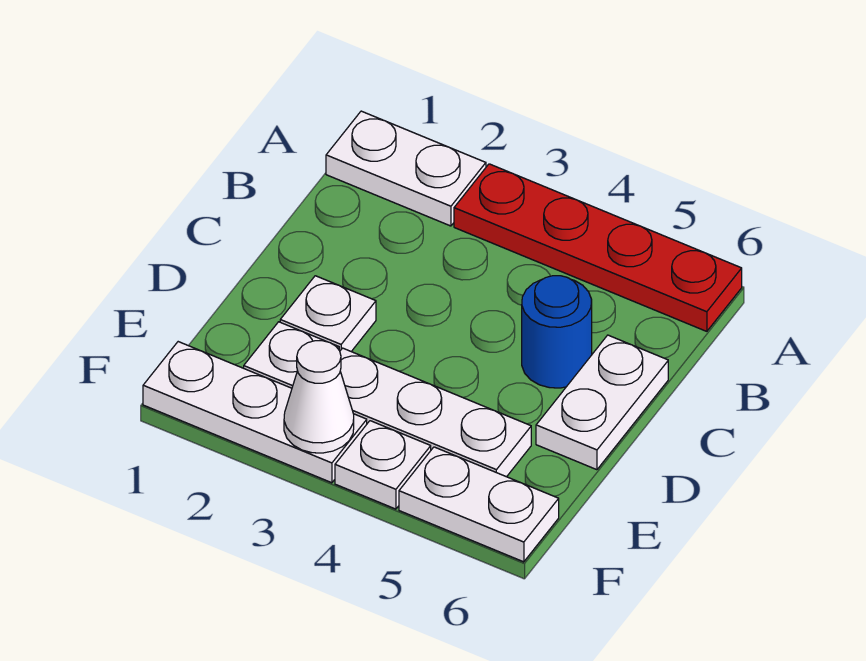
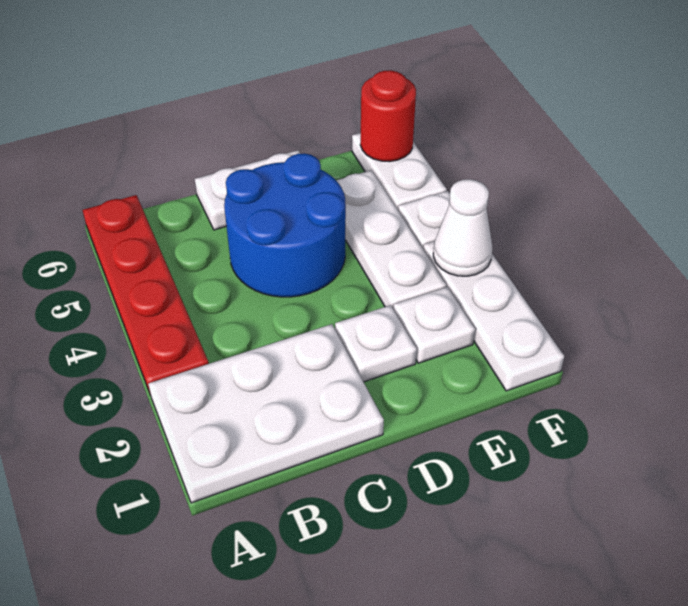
white plate A1:A2 level 1 -> white plate A1:C2 level 1
blue round brick C5 level 1 -> blue round brick C4:D5 level 1
none -> red round brick F6 level 2

